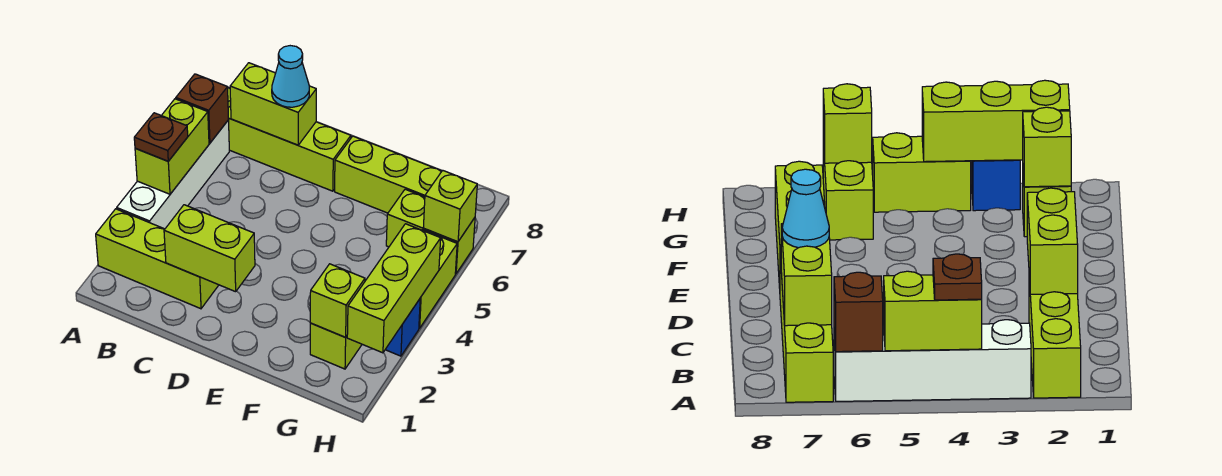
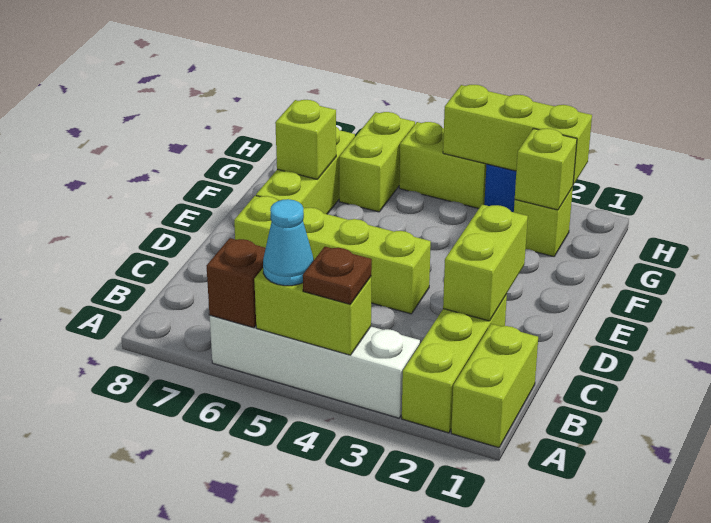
lime brick A7:D7 level 1 -> lime brick D4:D7 level 1
lime brick B7:C7 level 2 -> lime brick A1:B1 level 1
cyan cone C7 level 3 -> cyan cone A5 level 3
lime brick H6 level 2 -> lime brick F7 level 2

